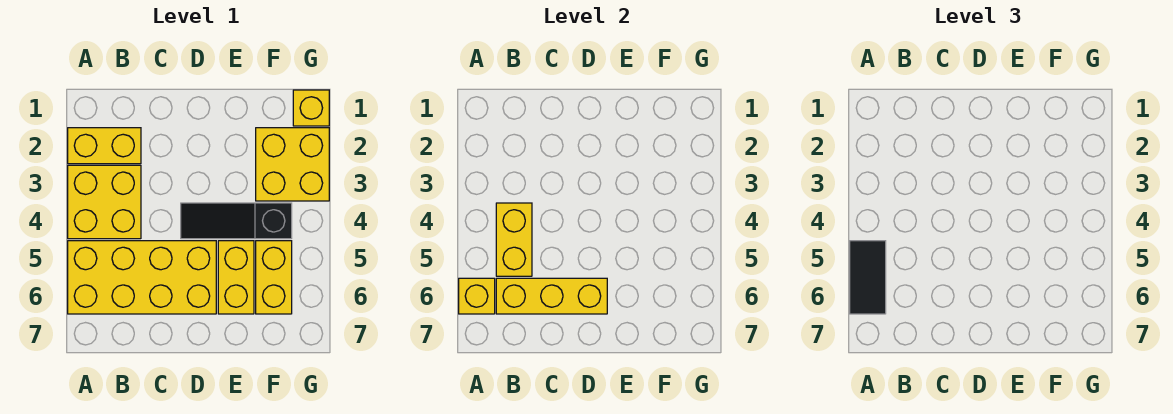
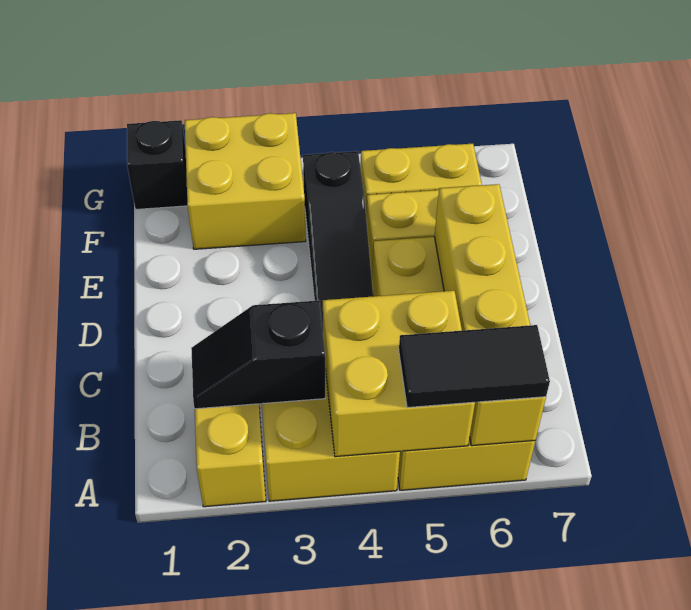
none -> black slope B2:B3 level 2 top 3
yellow brick B4:B5 level 2 -> yellow brick A4:B5 level 2
yellow brick G1 level 1 -> black brick G1 level 1

